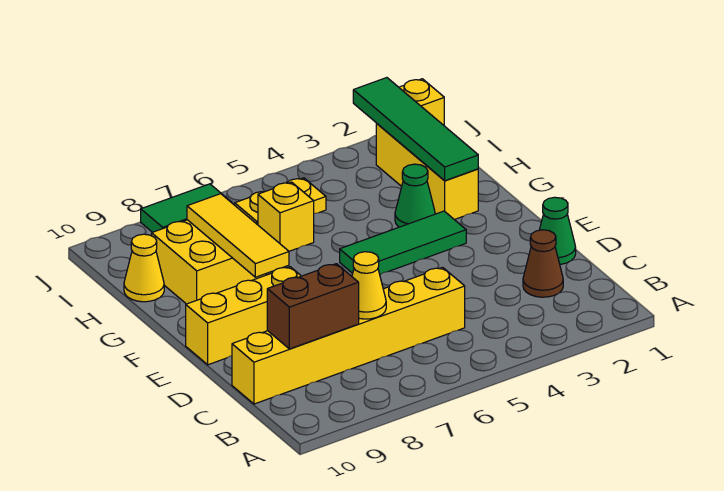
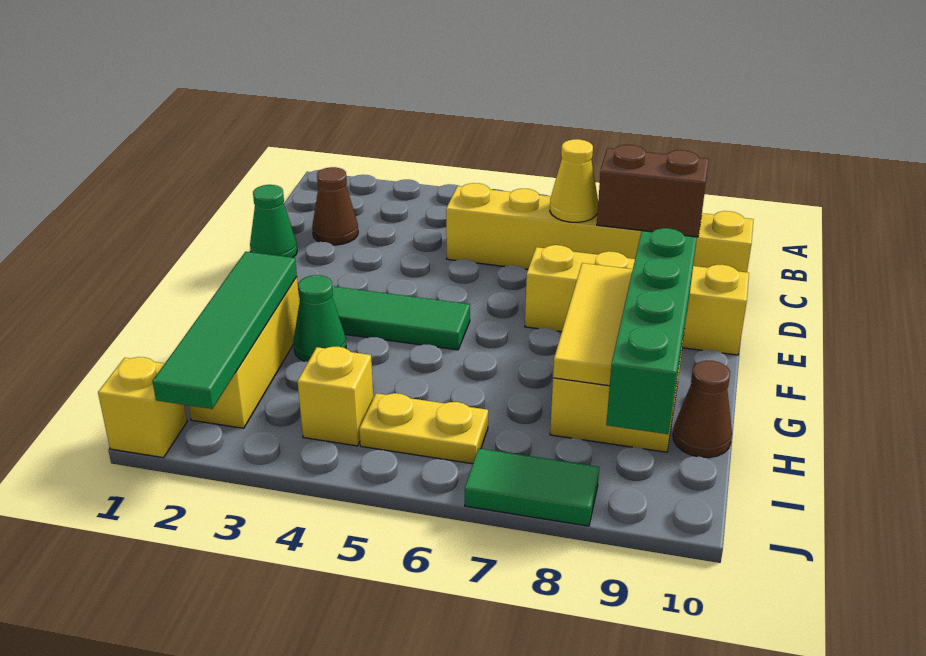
yellow brick E8:E10 level 1 -> yellow brick E7:E10 level 1
none -> green brick F9:I9 level 2
yellow brick H6 level 1 -> yellow brick I4 level 1
yellow cone H10 level 1 -> brown cone H10 level 1

